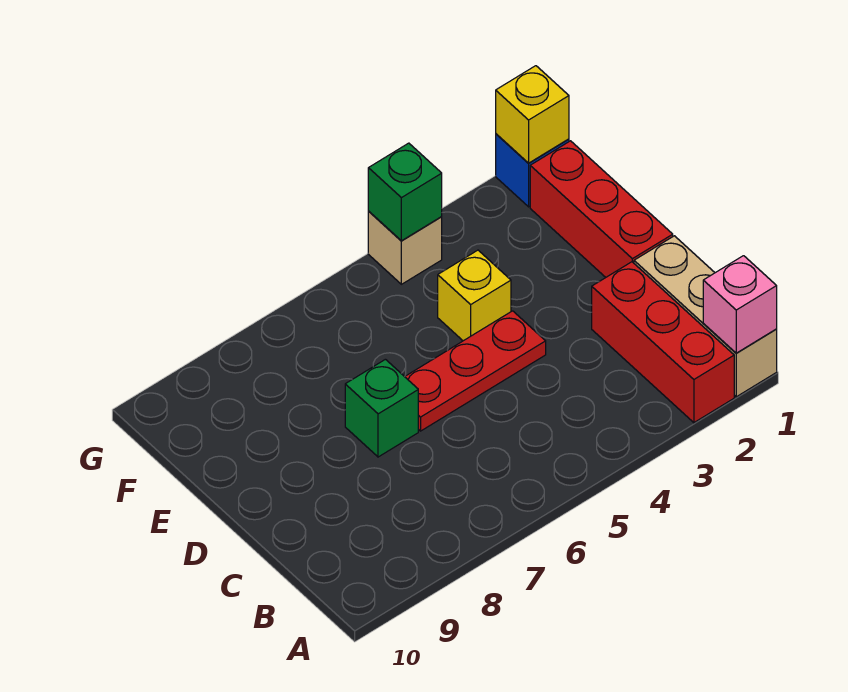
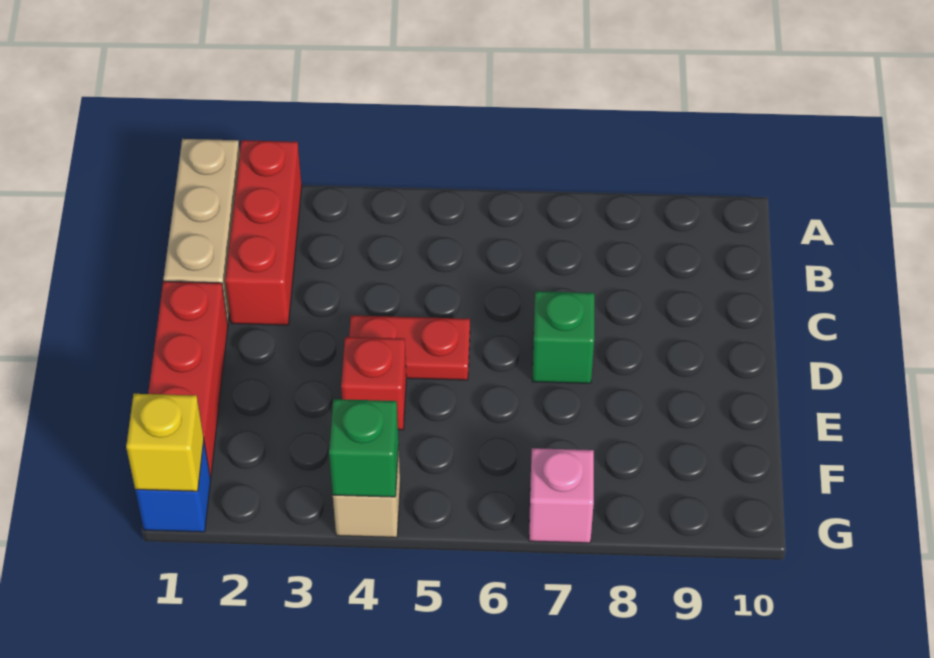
pink brick A1 level 2 -> pink brick G7 level 1
red plate D4:D6 level 1 -> red plate D4:D5 level 1
yellow brick E4 level 1 -> red brick E4 level 1

